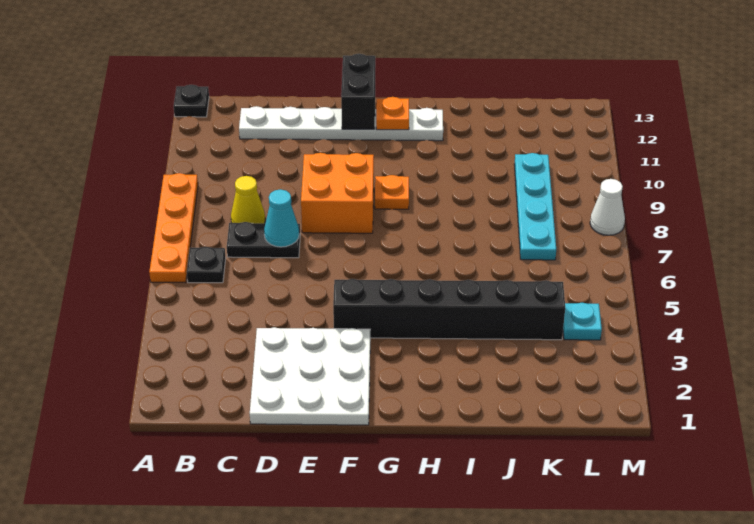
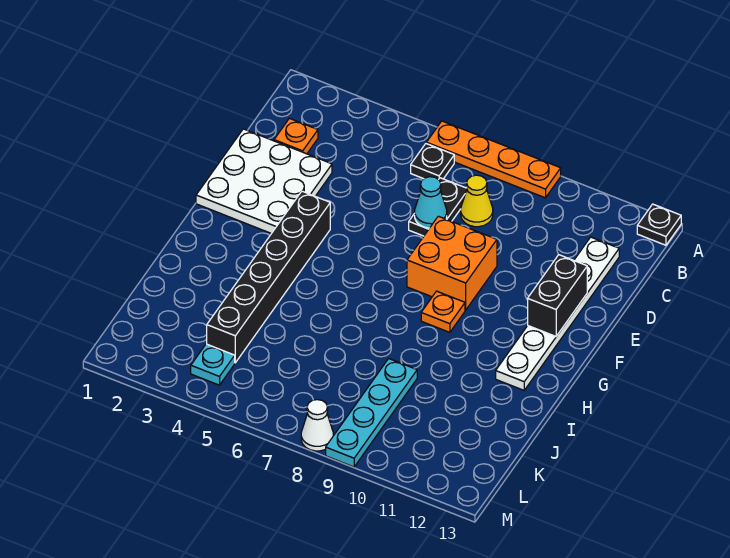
black brick F12:F13 level 2 -> black brick E12:F12 level 2
orange plate G12 level 2 -> orange plate C2 level 1
cyan plate K7:K10 level 1 -> cyan plate J9:M9 level 1

